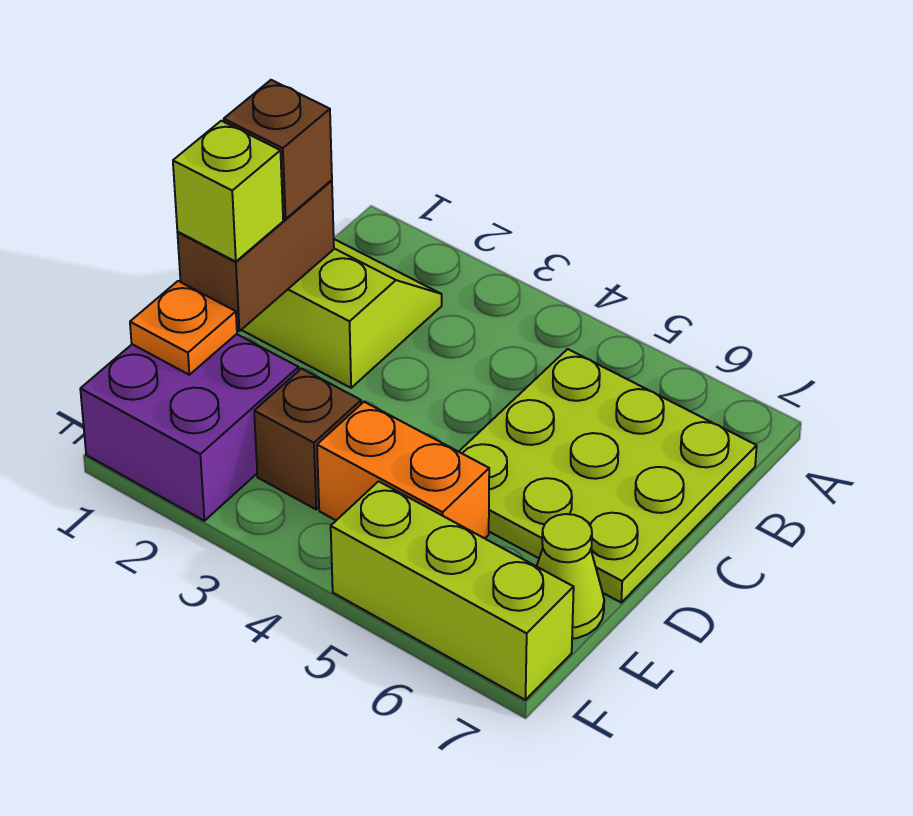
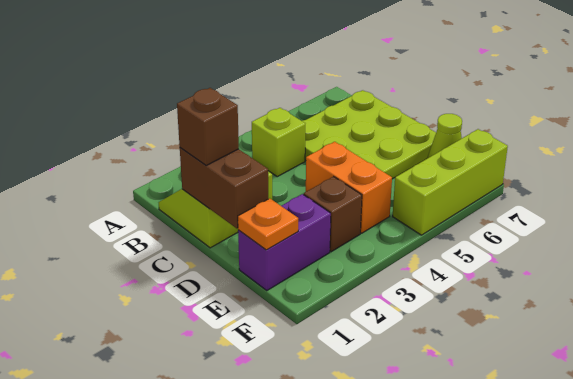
lime brick D1 level 3 -> lime brick B4 level 1
purple brick E1:F2 level 1 -> purple brick E1:E2 level 1
orange brick E4:E5 level 1 -> orange brick D4:E4 level 1

